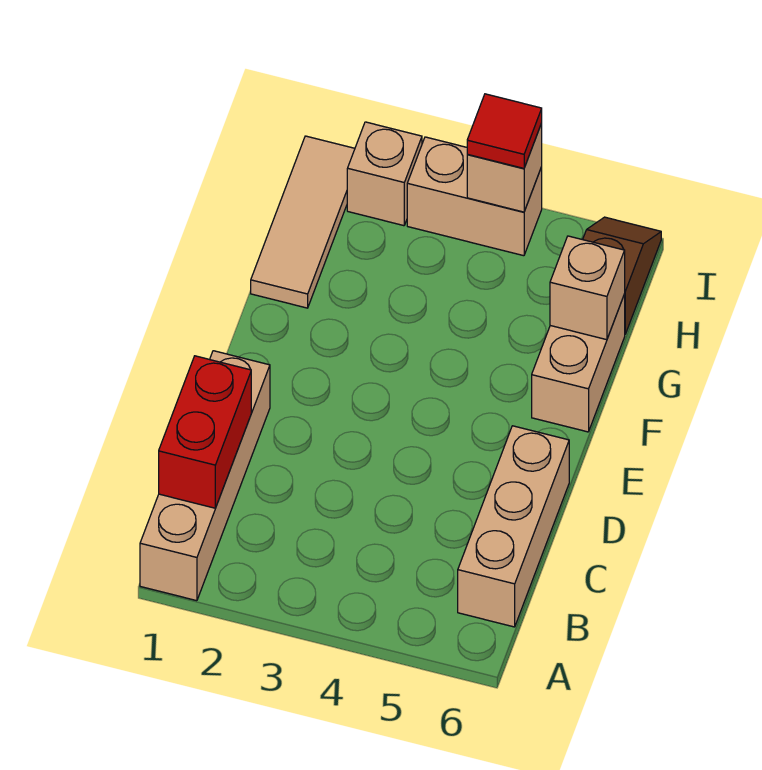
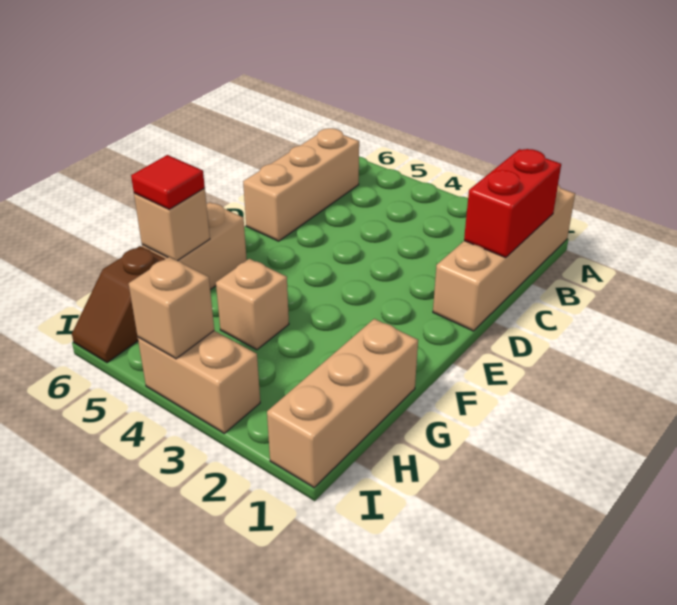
tan tile G1:I1 level 1 -> tan brick G1:I1 level 1
tan brick I2 level 1 -> tan brick G4 level 1
red tile I4 level 3 -> red tile G6 level 3

